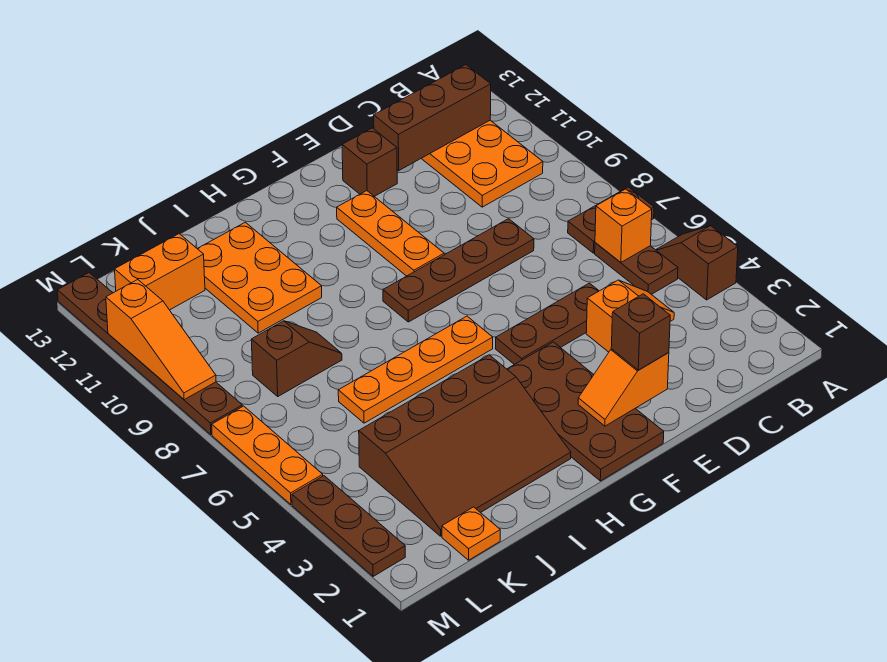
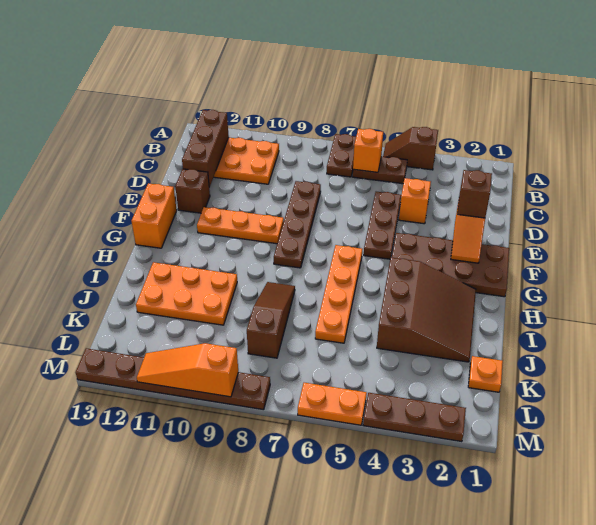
brown slope H2:K4 level 1 top 4 -> brown slope H2:J4 level 1 top 4
brown slope J8:K8 level 1 top K -> brown slope I8:K8 level 1 top K
orange brick K12:L12 level 1 -> orange brick F13:G13 level 1
orange plate M5:M7 level 1 -> orange plate M5:M6 level 1
orange slope M9:M11 level 2 top 11 -> orange slope M9:M11 level 2 top 9

